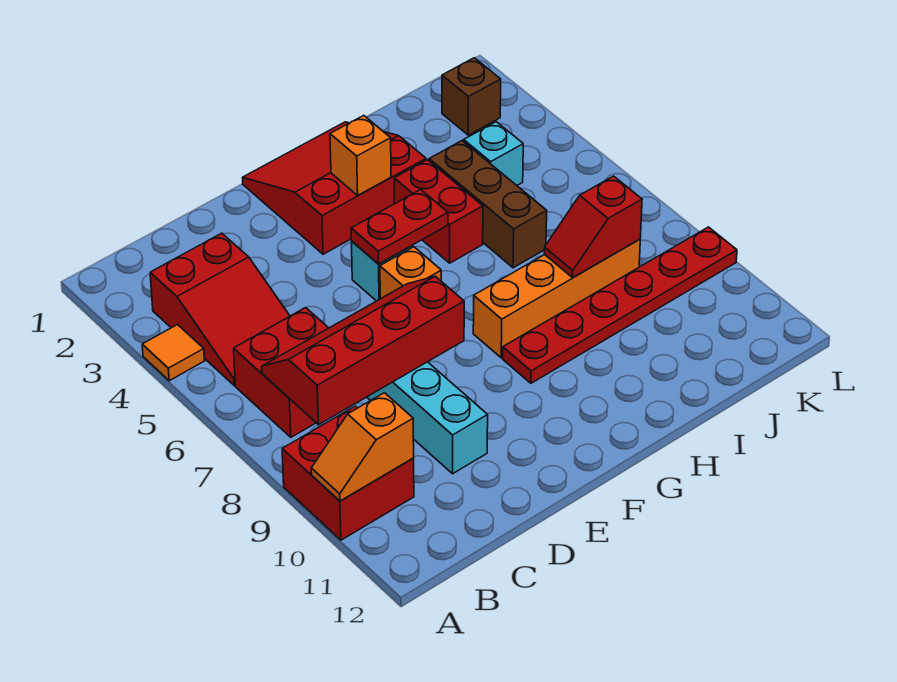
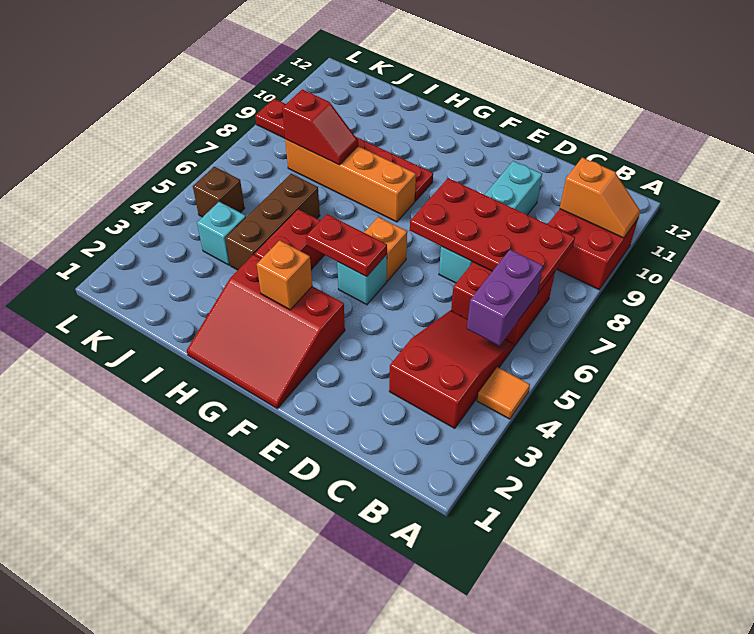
none -> purple brick B5:B6 level 2
red slope B7:E8 level 2 top 8 -> red plate B7:E8 level 2
brown brick K2 level 1 -> brown brick K5 level 1

